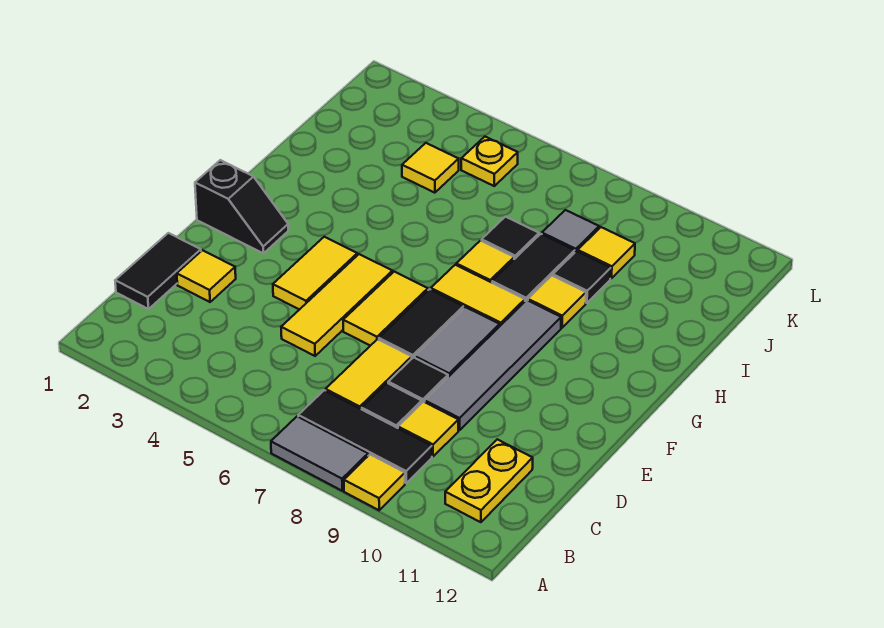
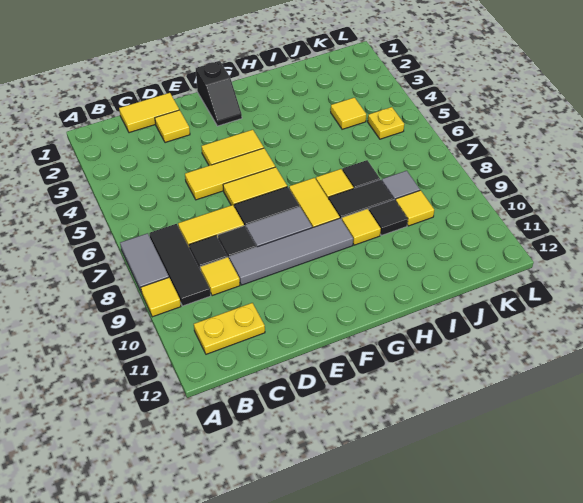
black tile C1:D1 level 1 -> yellow tile C1:D1 level 1

